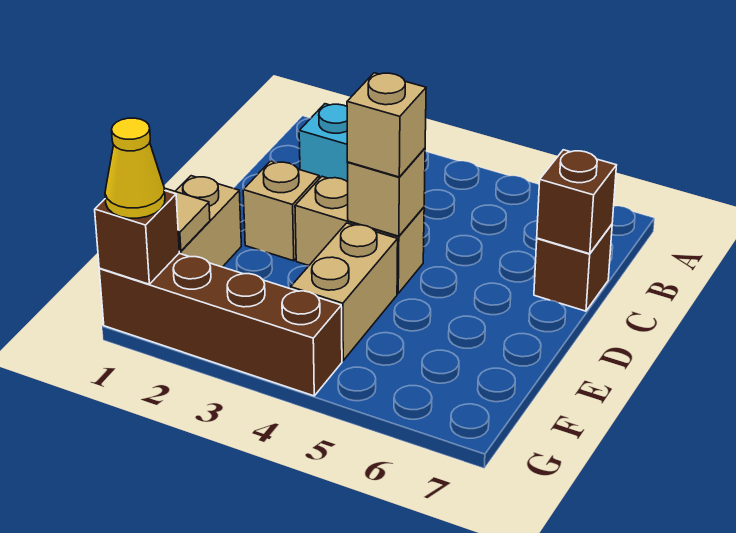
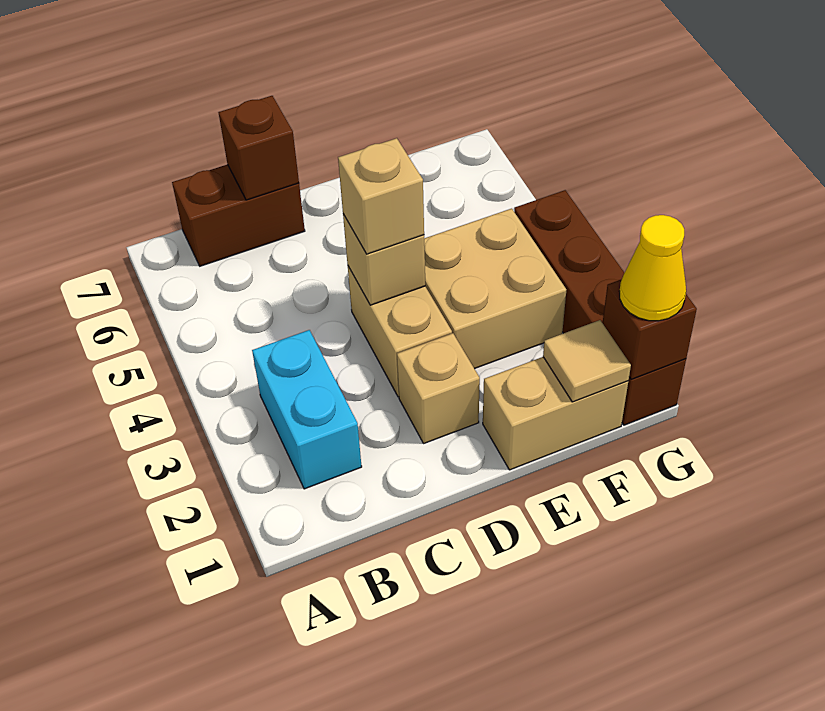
brown brick C7 level 1 -> brown brick B7:C7 level 1
tan brick E4:F4 level 1 -> tan brick E3:F4 level 1

